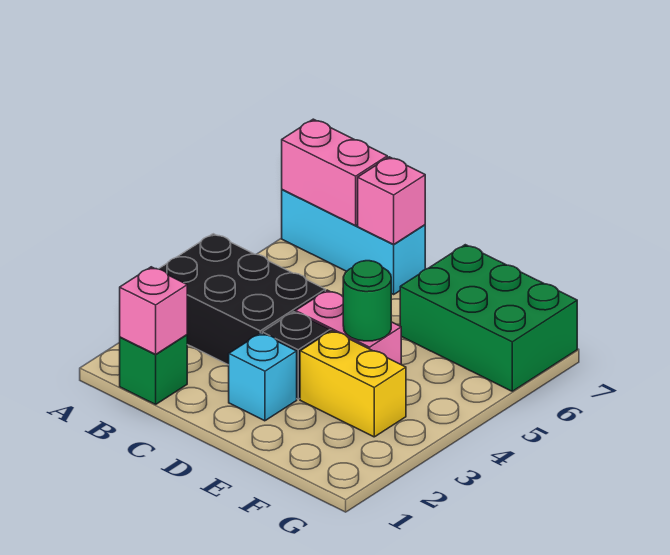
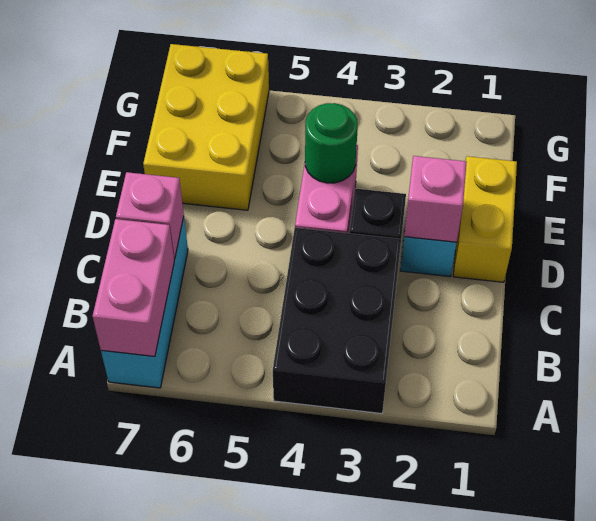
green brick B1 level 1 -> none
pink brick B1 level 2 -> pink brick D2 level 2
yellow brick E3:F3 level 1 -> yellow brick D1:E1 level 1
green brick E6:G7 level 1 -> yellow brick E6:G7 level 1

